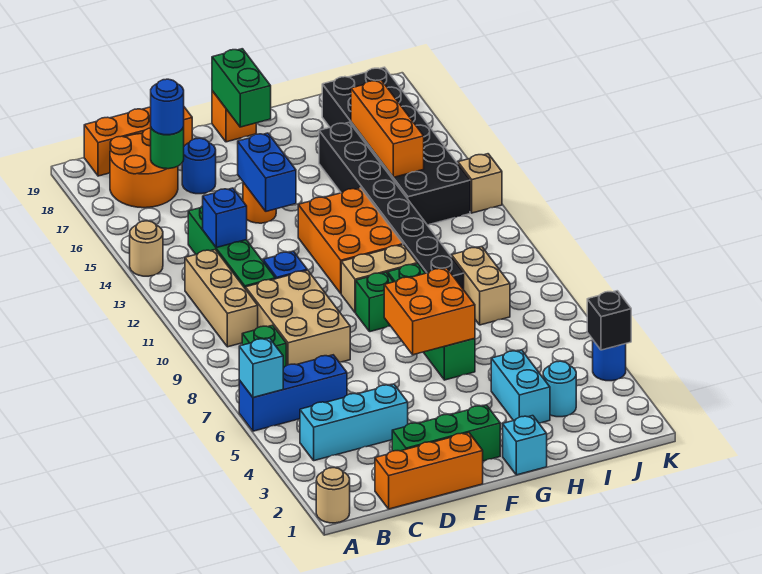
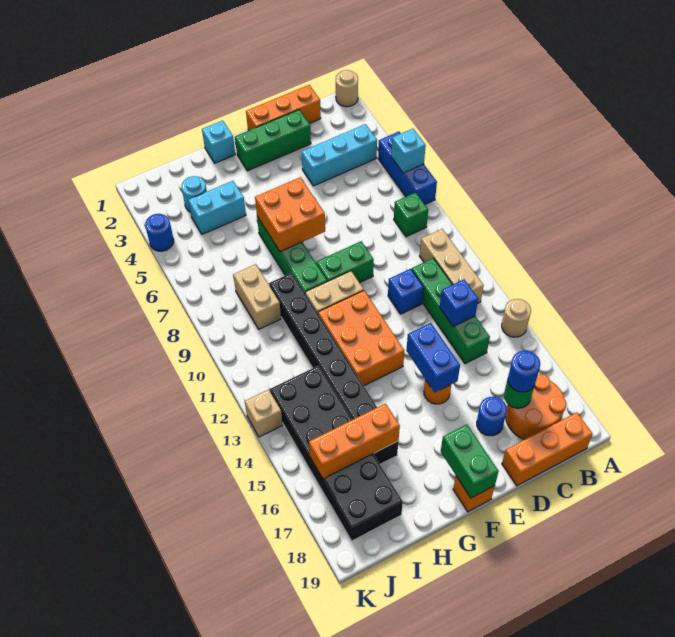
blue brick A6:C6 level 1 -> blue brick A5:A7 level 1
tan brick C8:D10 level 1 -> none
green brick F9 level 1 -> green brick E9:F9 level 1
cyan brick H3:H4 level 1 -> cyan brick H4:I4 level 1
orange brick I14:I16 level 2 -> orange brick H16:J16 level 2
black brick K4 level 2 -> none

